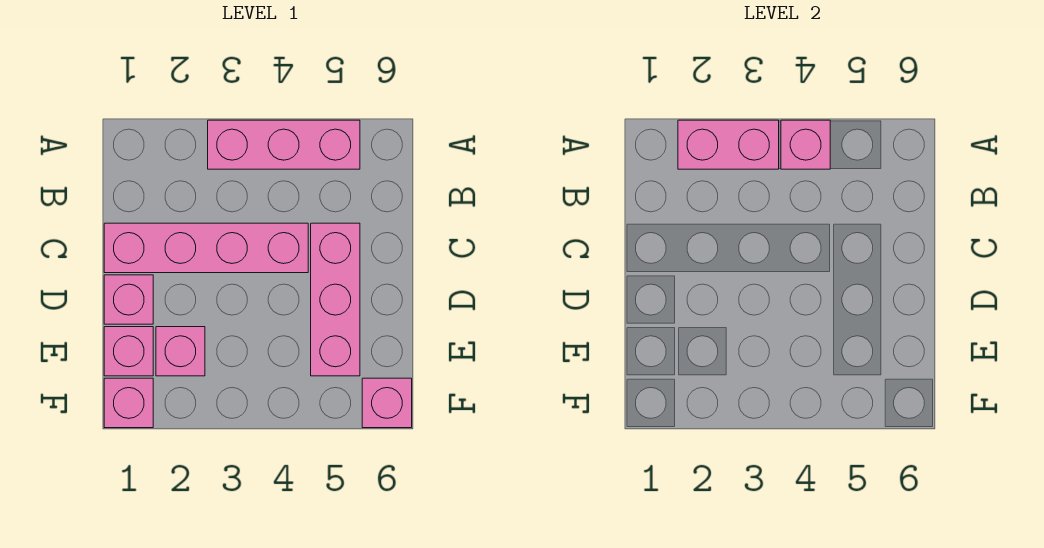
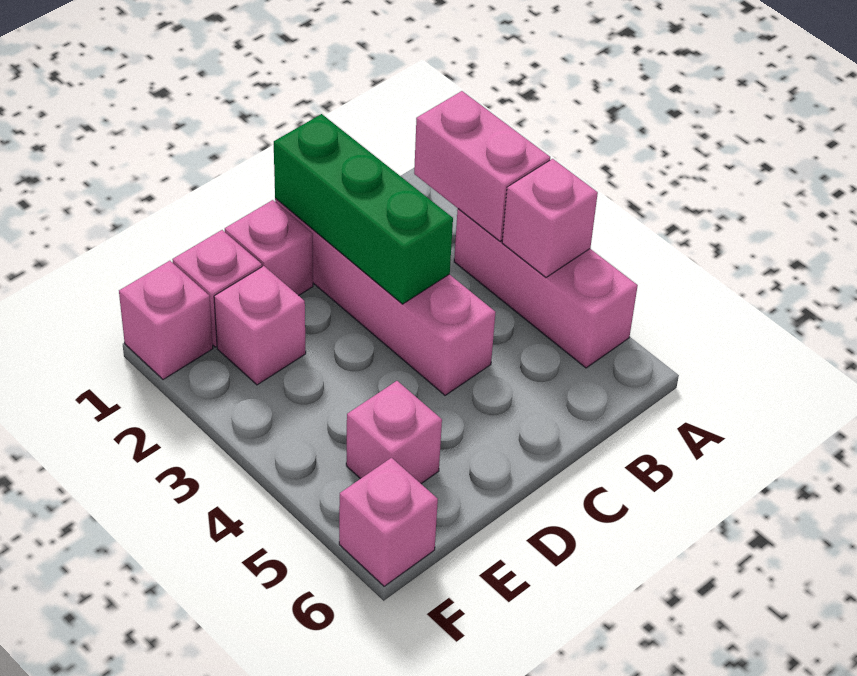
none -> green brick C1:C3 level 2
pink brick C5:E5 level 1 -> pink brick E5 level 1

